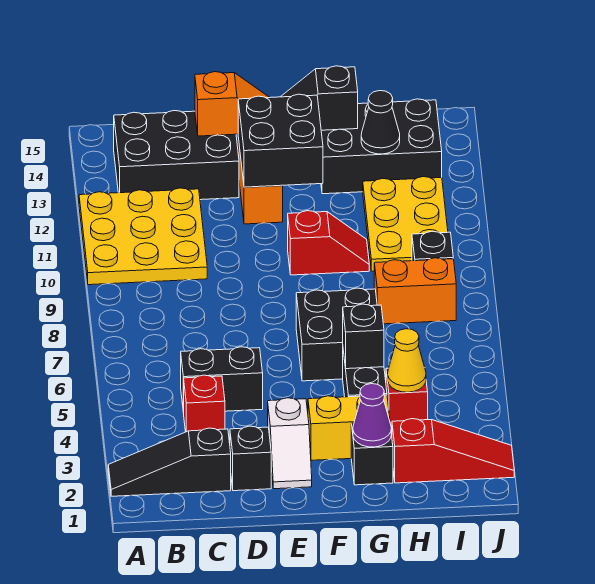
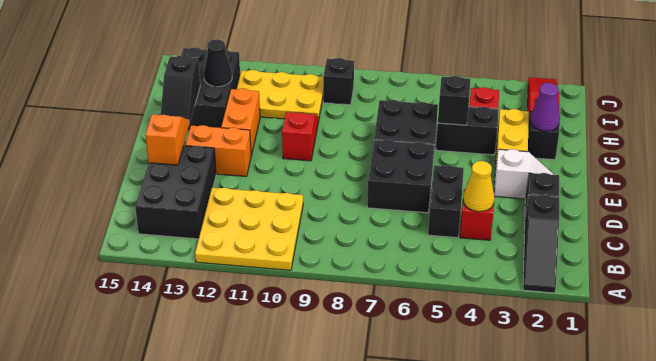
black brick E12:F13 level 2 -> black brick D6:E7 level 1
yellow cone H4 level 2 -> yellow cone C4 level 2
orange brick H8:I8 level 1 -> orange brick F12:G12 level 1

